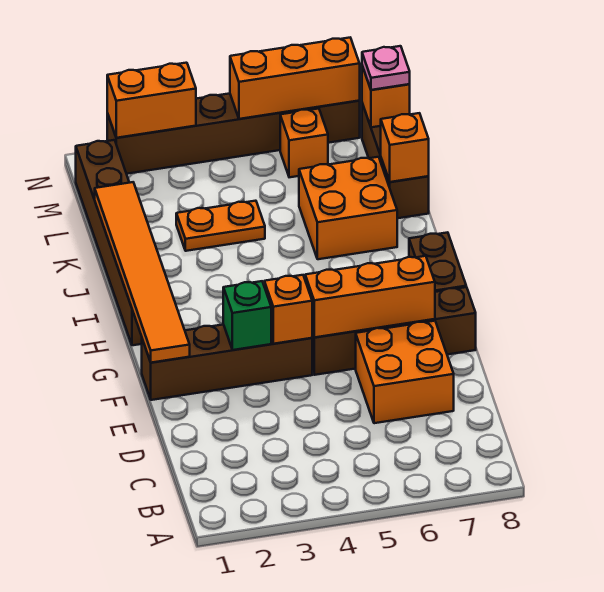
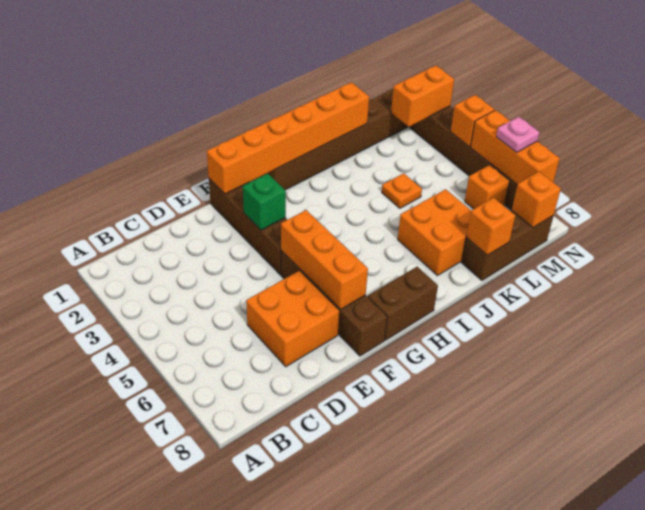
orange tile F1:K1 level 2 -> orange brick F1:K1 level 2
orange brick F4 level 2 -> orange brick N4 level 2
orange plate K3:K4 level 1 -> orange plate K4 level 1
pink plate M8 level 3 -> pink plate N6 level 3
orange brick N2:N3 level 2 -> orange brick M2:N2 level 2

